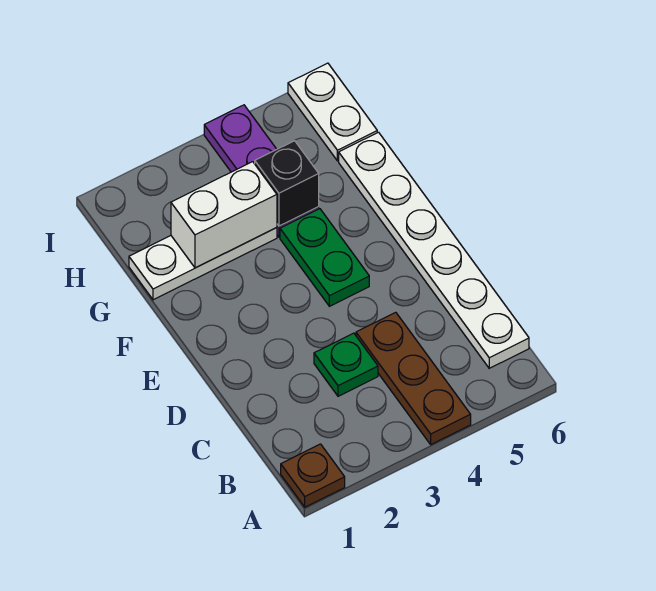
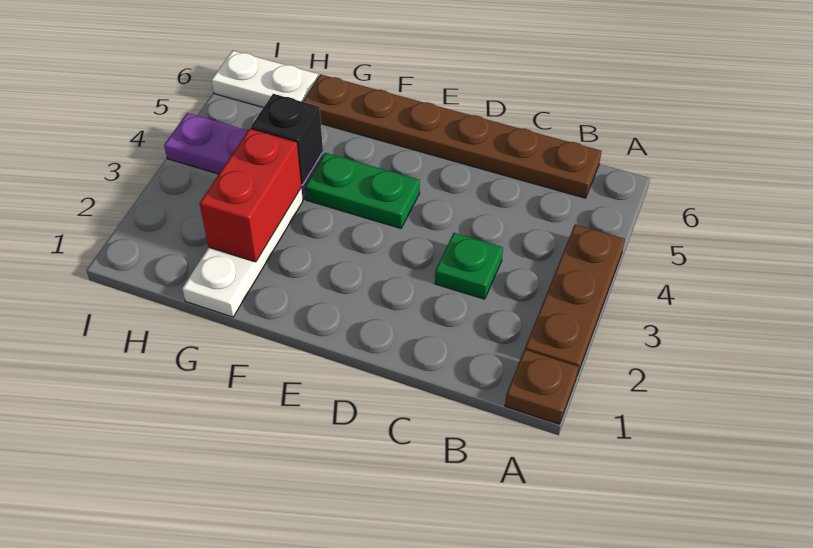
brown plate A4:C4 level 1 -> brown plate A2:A4 level 1
white plate B6:G6 level 1 -> brown plate B6:G6 level 1
white brick G2:G3 level 2 -> red brick G2:G3 level 2

